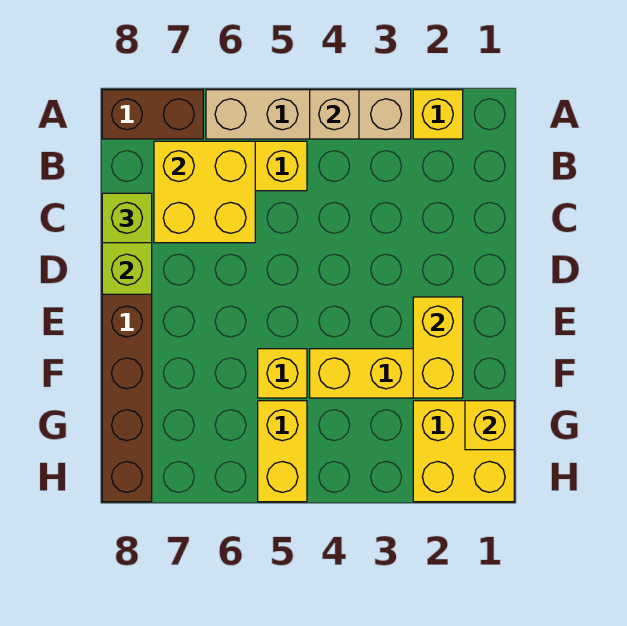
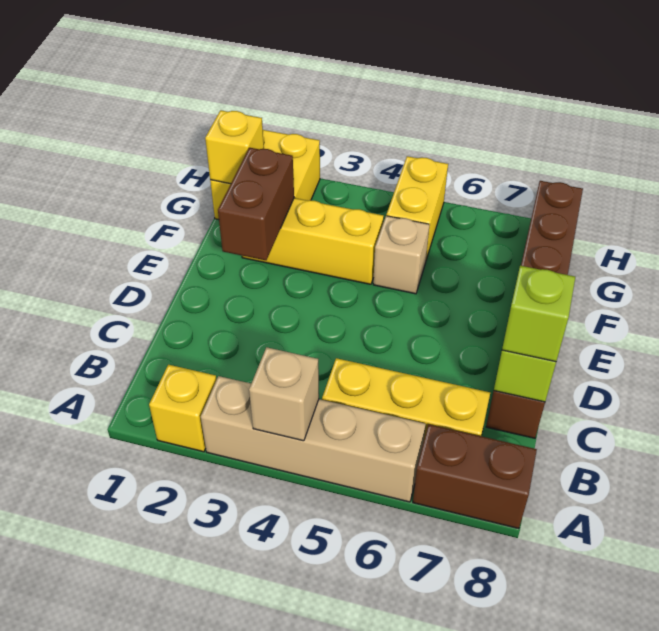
yellow brick B6:C7 level 2 -> none
yellow brick E2:F2 level 2 -> brown brick E2:F2 level 2
yellow brick F5 level 1 -> tan brick F5 level 1

